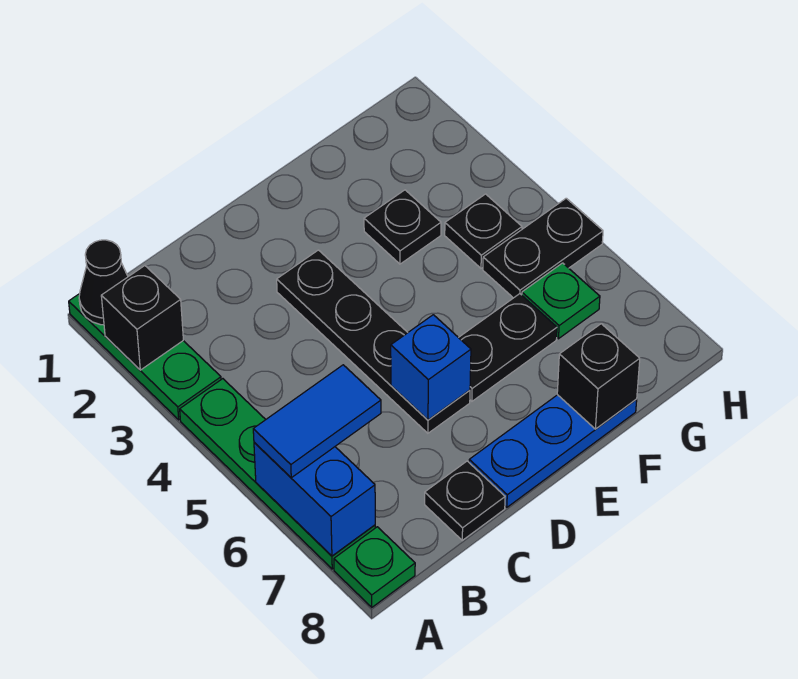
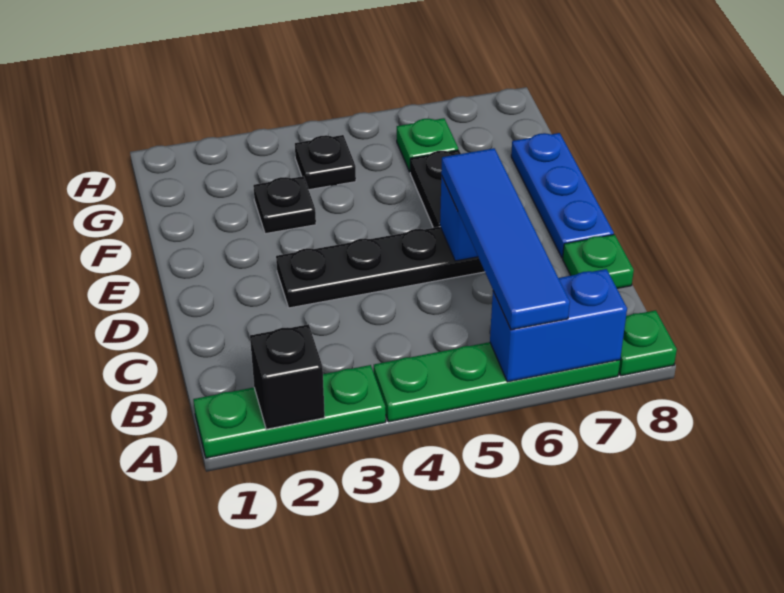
black cone A1 level 2 -> none
blue tile A6:B6 level 3 -> blue tile A6:D6 level 3
black plate C8 level 1 -> green plate C8 level 1
black brick F8 level 2 -> none
black plate G5:H5 level 1 -> none

